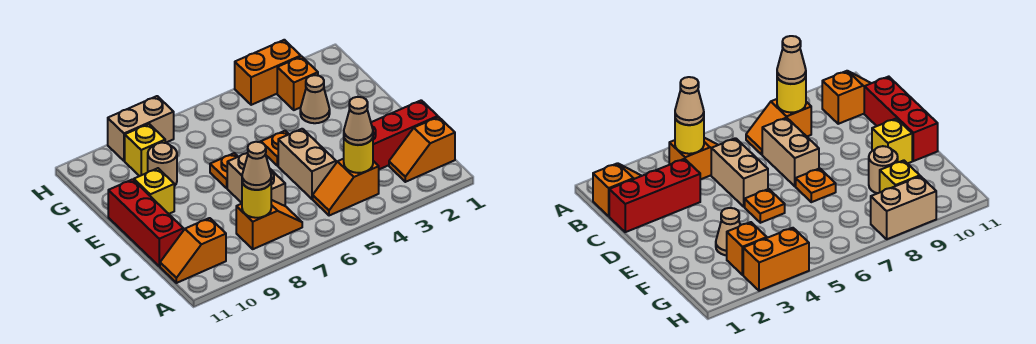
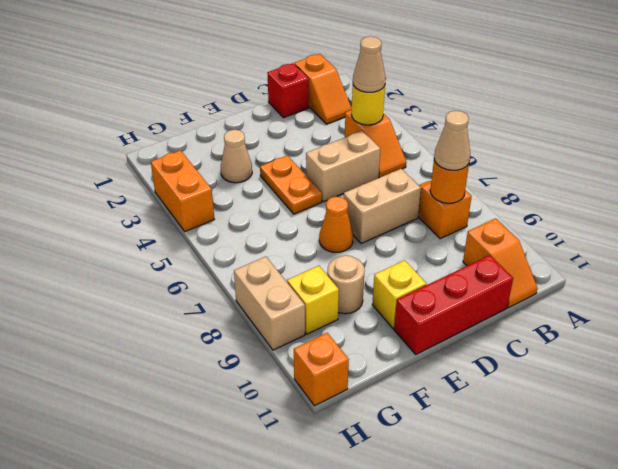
yellow round brick B8 level 2 -> orange round brick B8 level 2
red brick C1:C3 level 1 -> red brick C1 level 1
orange plate E5 level 1 -> orange plate E4:E5 level 1
orange plate E7 level 1 -> orange cone E7 level 1
orange brick G3 level 1 -> orange brick H11 level 1

